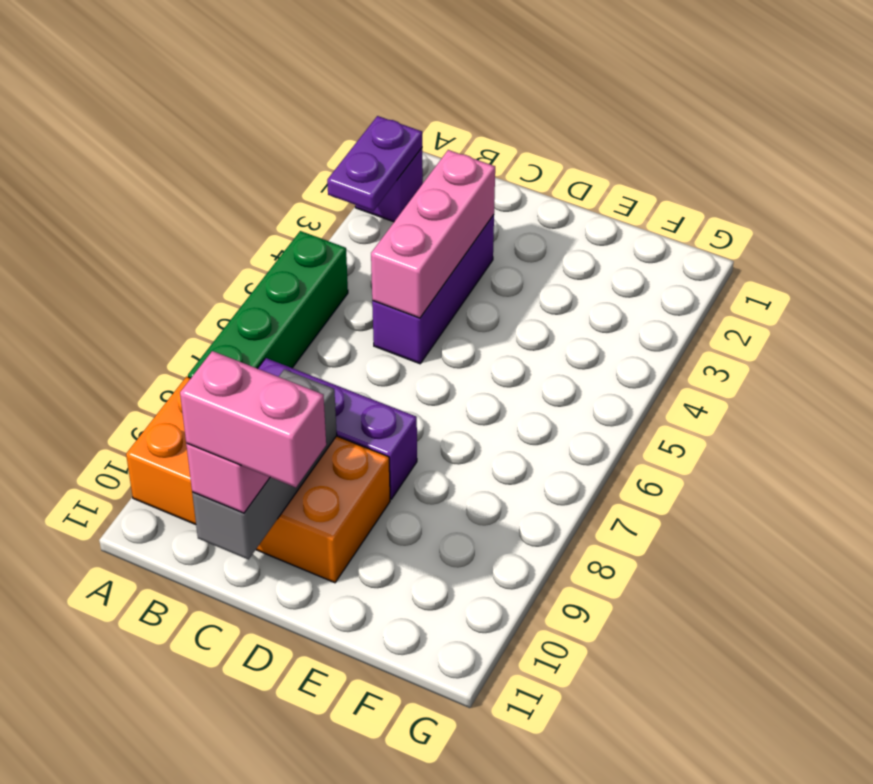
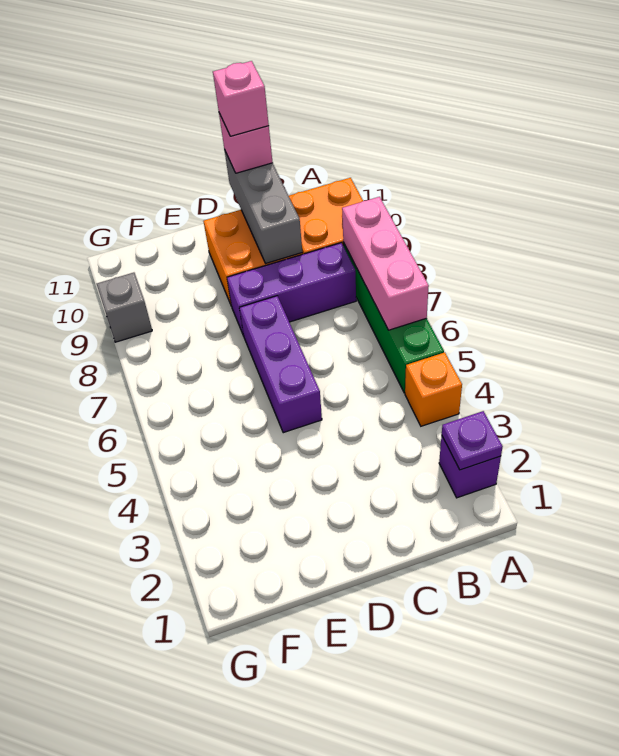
purple plate A2:A3 level 2 -> purple plate A2 level 2
none -> orange brick A4 level 1
purple brick C3:C5 level 1 -> purple brick D5:D7 level 1
pink brick C3:C5 level 2 -> pink brick A6:A8 level 2
pink brick C11:D11 level 4 -> pink brick C11 level 4
none -> grey brick G9 level 1

